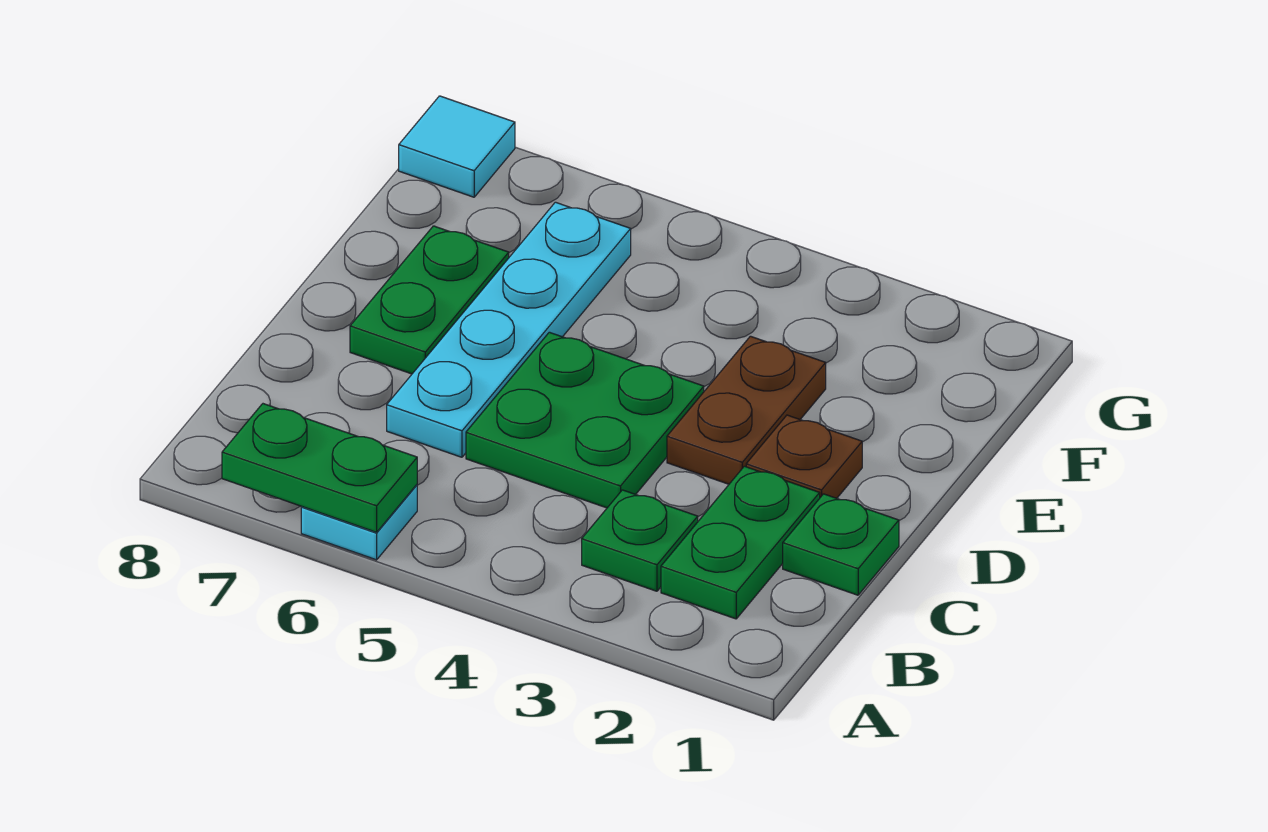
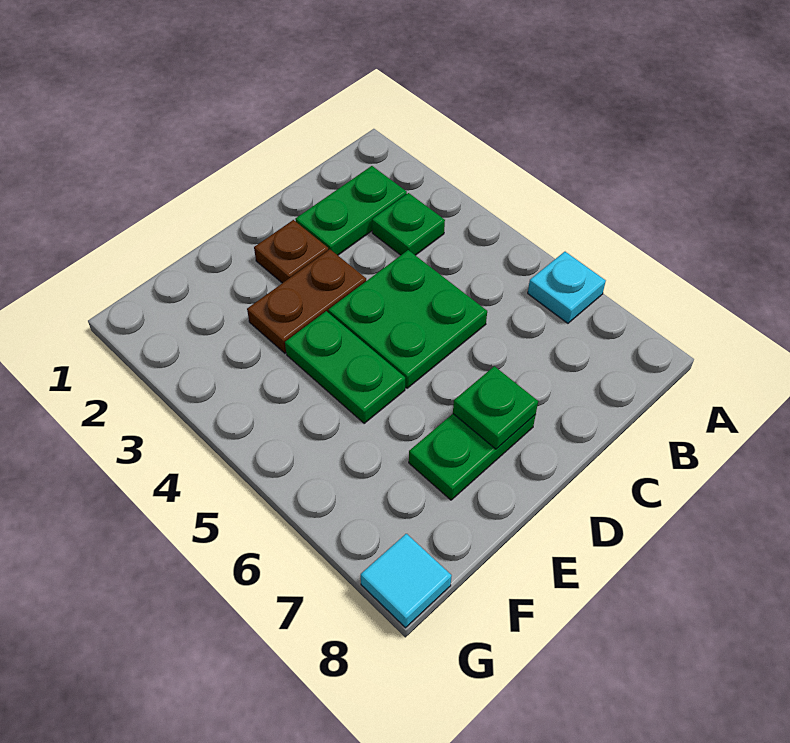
green plate A6:A7 level 2 -> green plate E4:E5 level 1
green plate C1 level 1 -> green plate D7 level 2
cyan plate C6:F6 level 1 -> none

